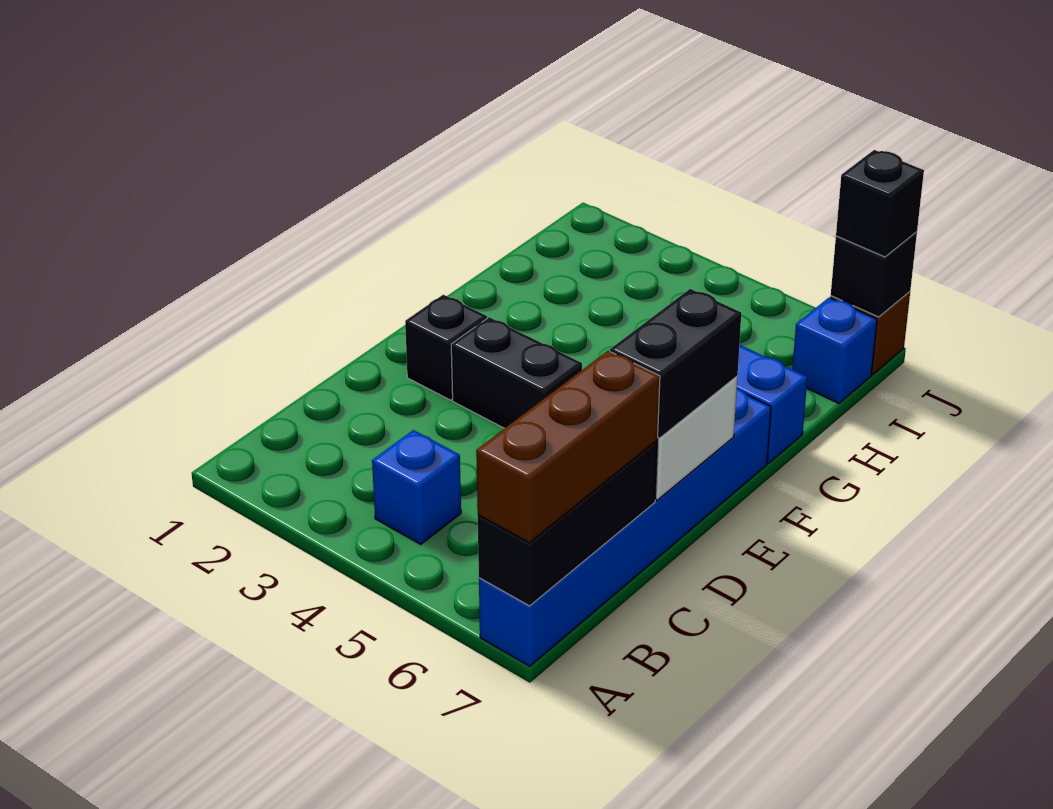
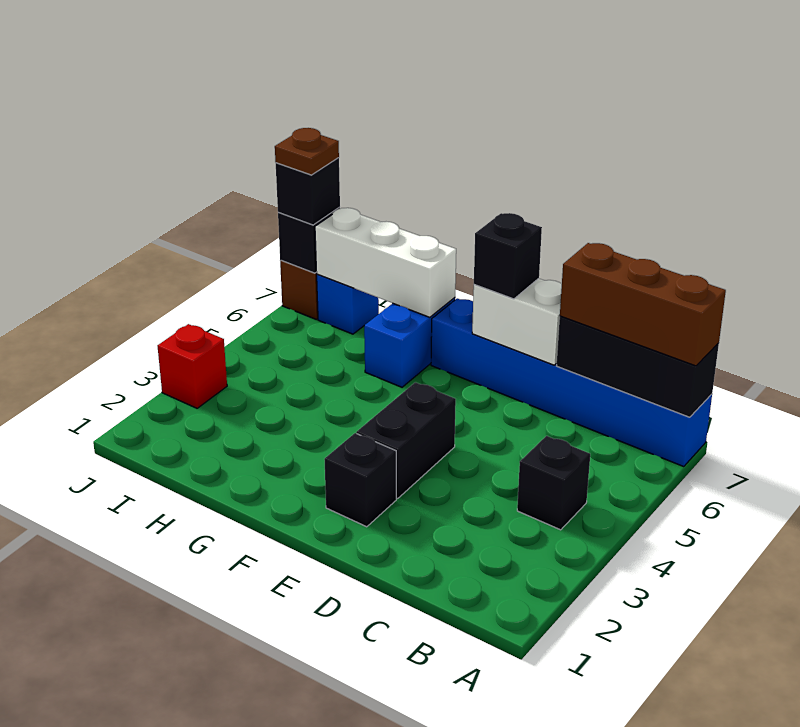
blue brick B4 level 1 -> black brick B4 level 1
black brick D7:E7 level 3 -> black brick E7 level 3
none -> white brick G7:I7 level 2
none -> red brick J3 level 1
none -> brown plate J7 level 4

